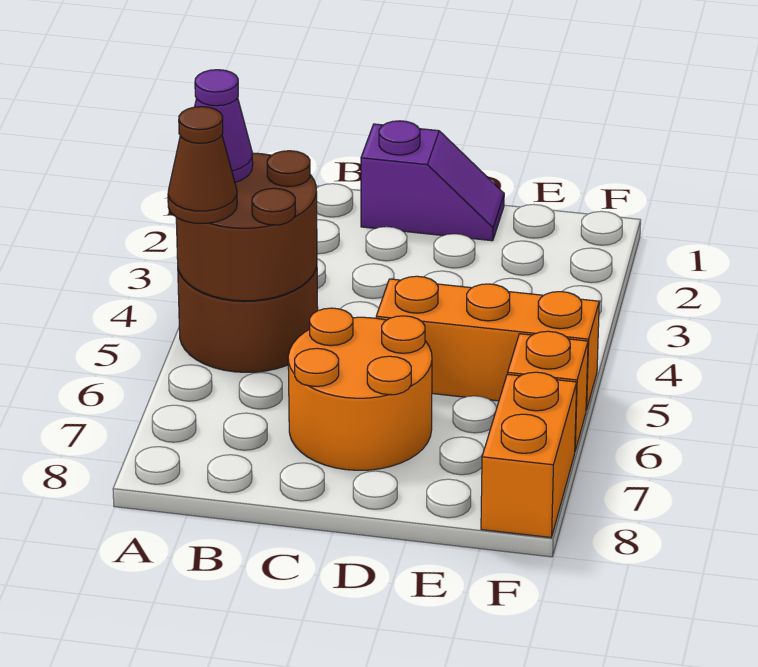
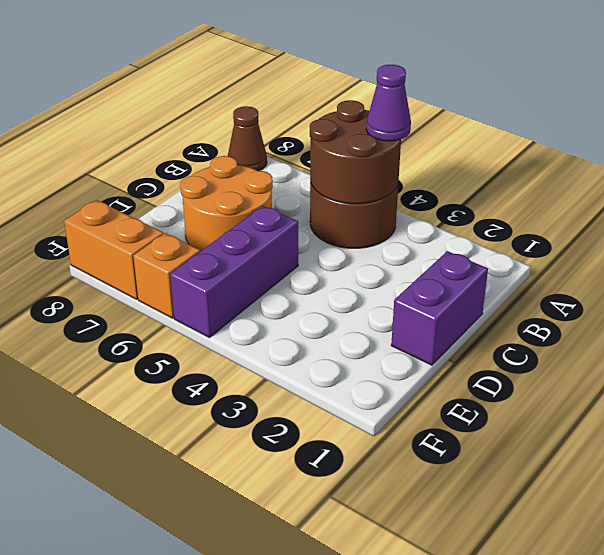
brown cone A5 level 3 -> brown cone A8 level 1
purple slope C1:D1 level 1 top C -> purple brick C1:D1 level 1
orange brick D5:F5 level 1 -> purple brick D5:F5 level 1

